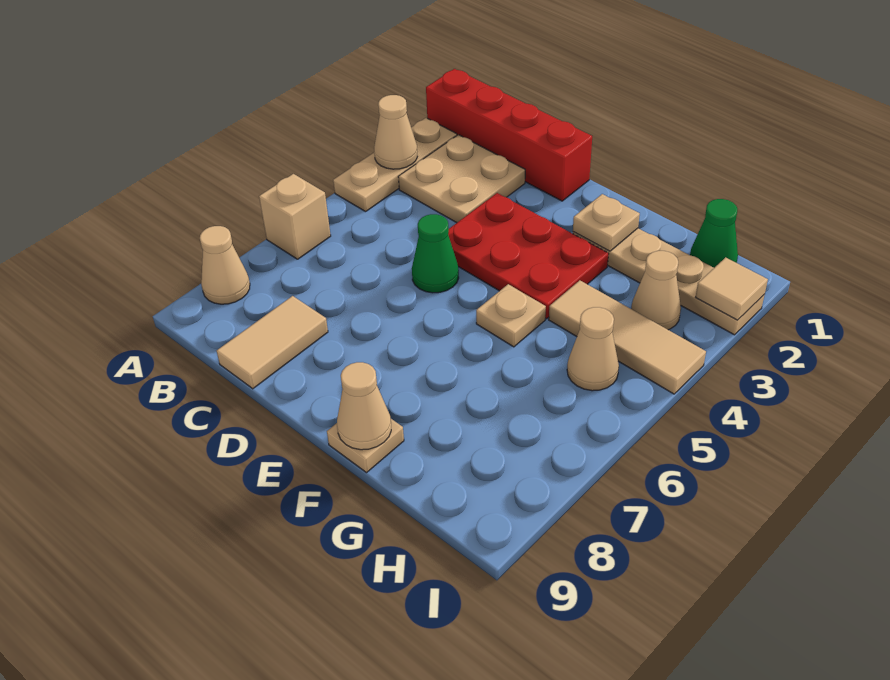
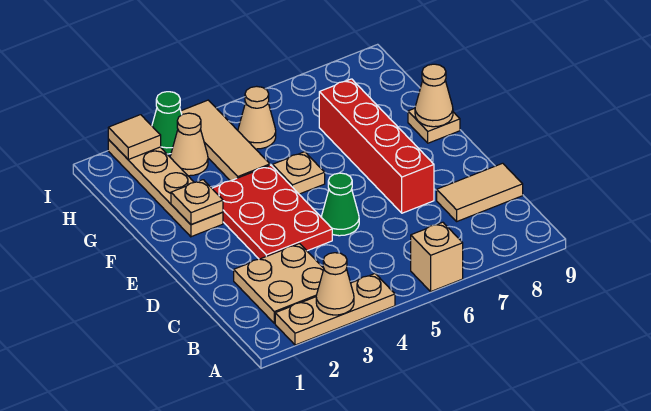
red brick A1:D1 level 1 -> red brick D7:G7 level 1
tan cone A8 level 1 -> none
green cone H1 level 1 -> green cone I3 level 1

